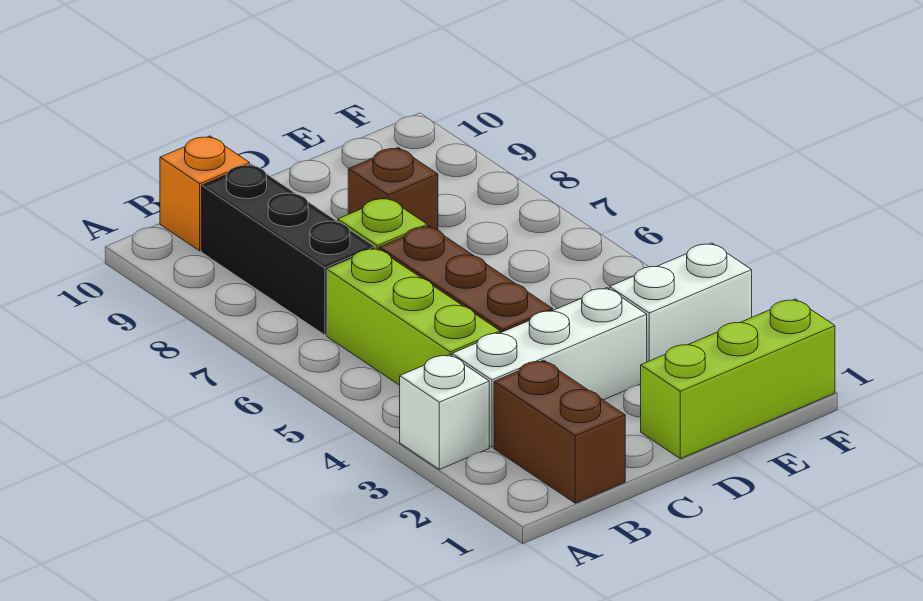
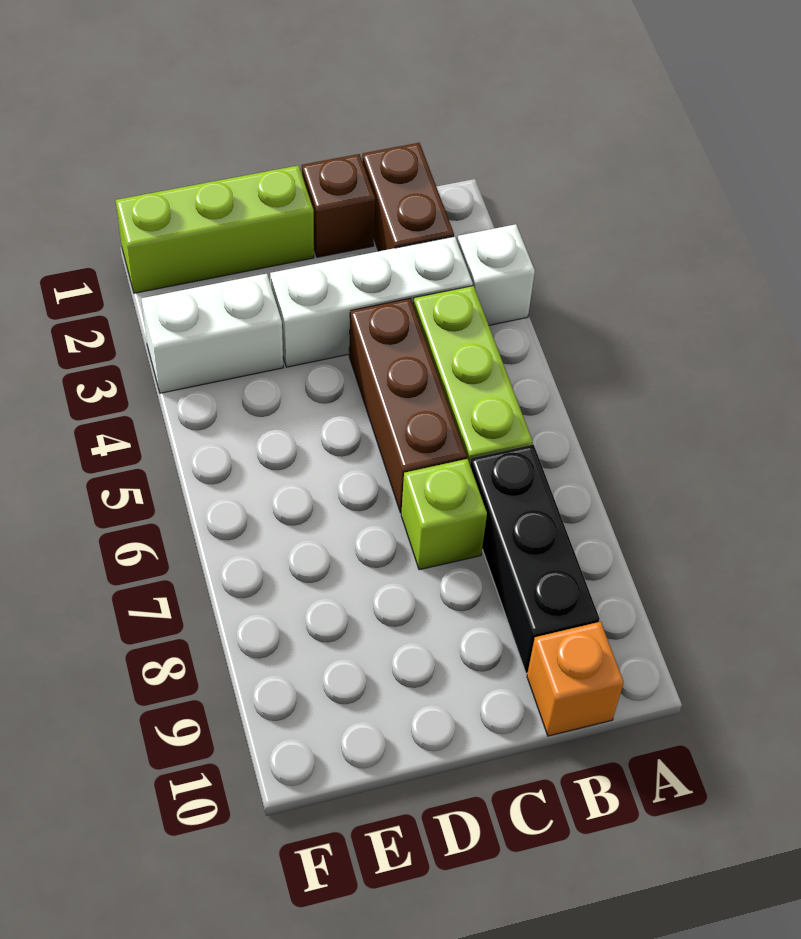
brown brick D8 level 1 -> brown brick C1 level 1

